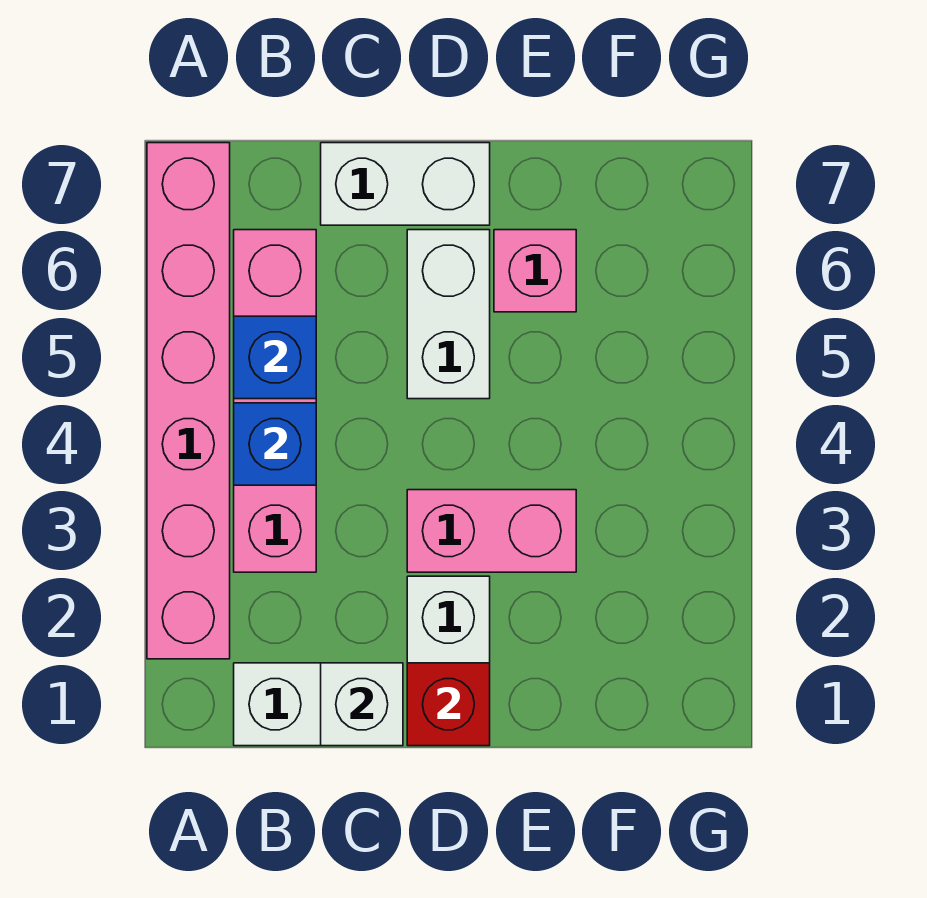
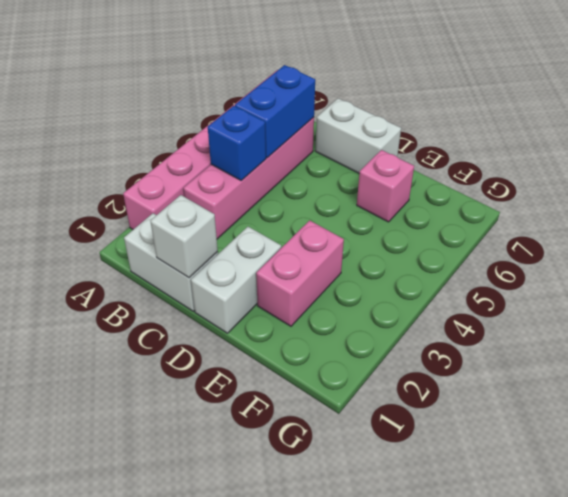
blue brick B5 level 2 -> blue brick B5:B6 level 2
red brick D1 level 2 -> none
pink brick D3:E3 level 1 -> pink brick E2:E3 level 1
white brick D5:D6 level 1 -> none

